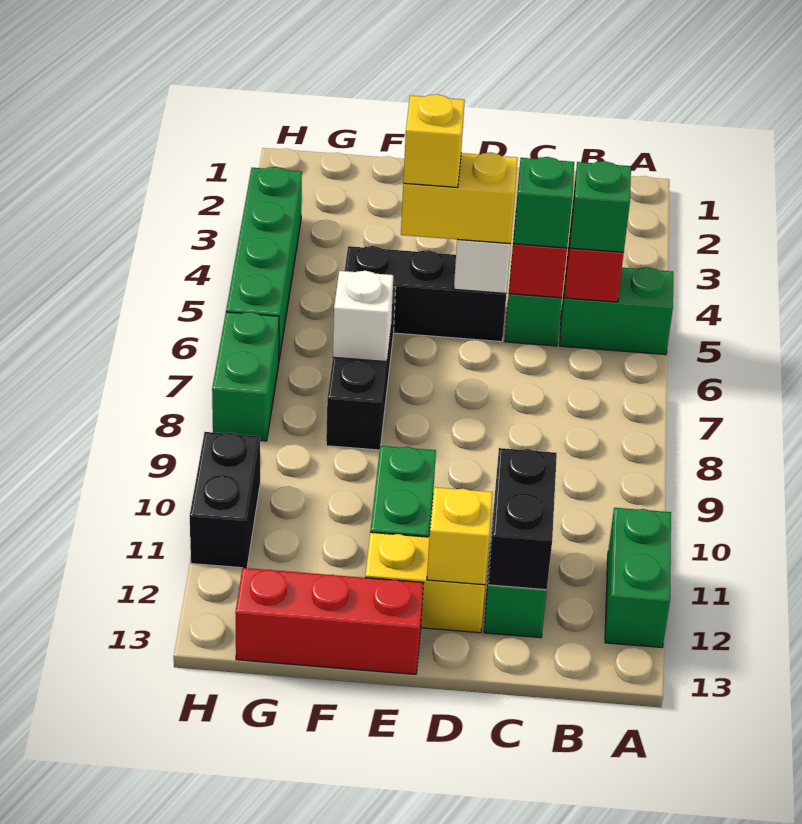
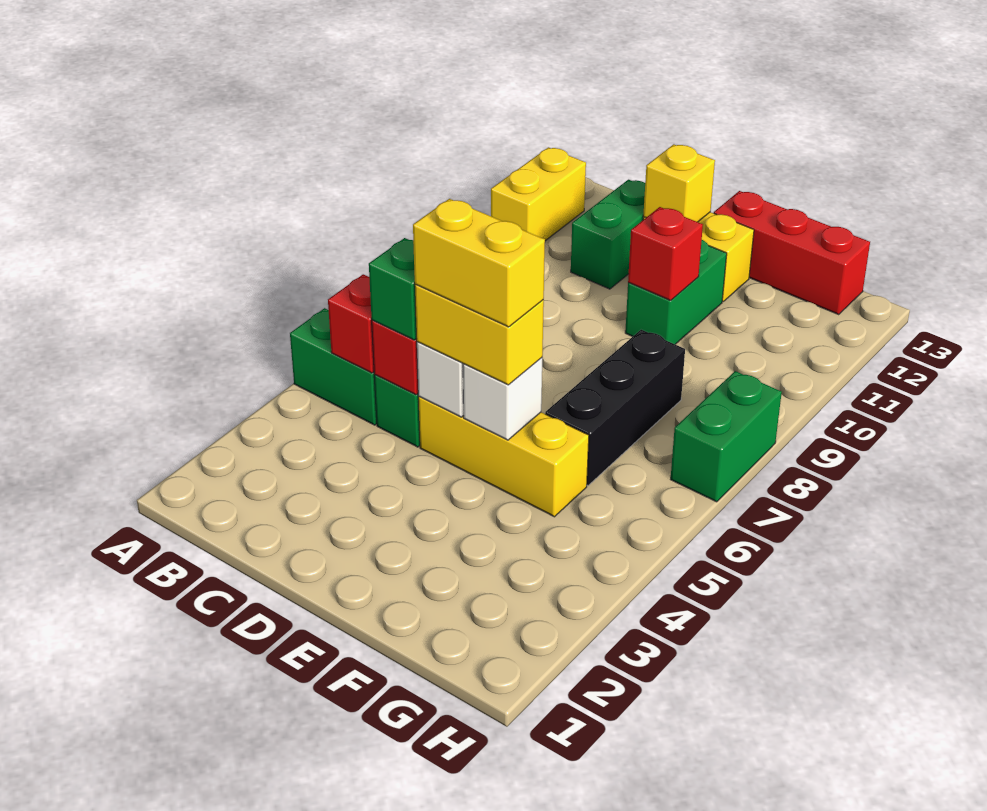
green brick A11:A12 level 1 -> yellow brick A11:A12 level 1
green brick B5 level 3 -> none
black brick C11:C12 level 2 -> none
black brick D5:F5 level 1 -> yellow brick D5:F5 level 1
yellow brick E5 level 4 -> yellow brick D5:E5 level 4
none -> red brick E10 level 2
white brick F7 level 2 -> white brick E5 level 2
green brick H3:H6 level 1 -> none
black brick H10:H11 level 1 -> none

